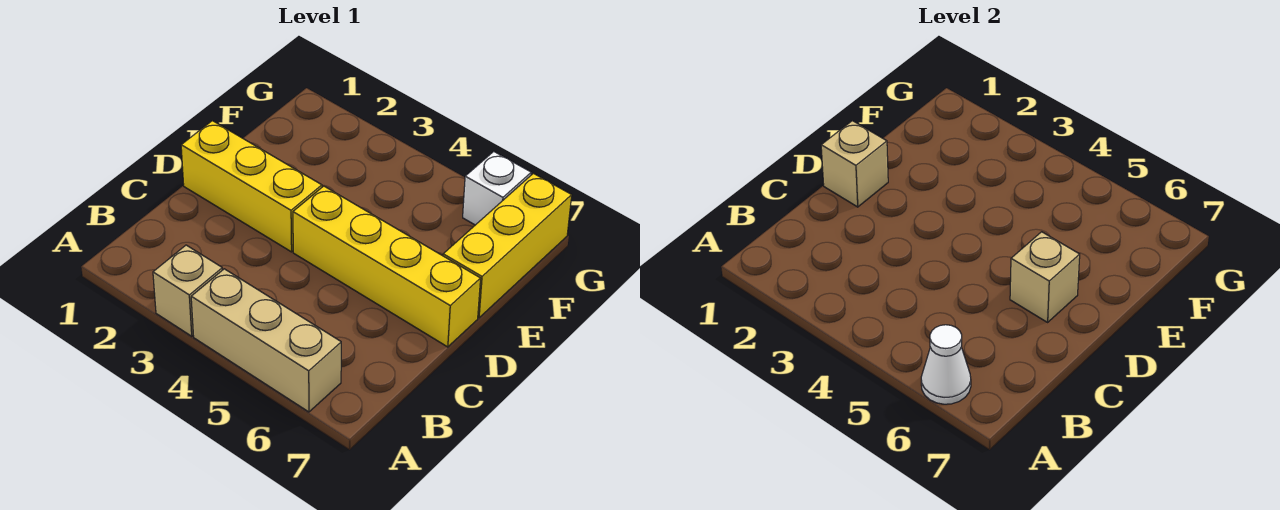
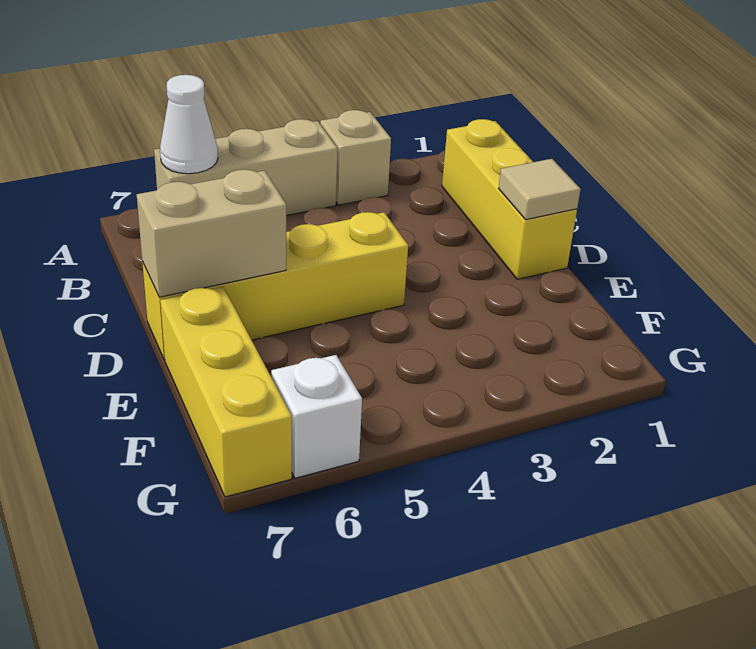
yellow brick D1:D3 level 1 -> yellow brick B1:D1 level 1
tan brick D1 level 2 -> tan tile D1 level 2
tan brick D6 level 2 -> tan brick D6:D7 level 2

